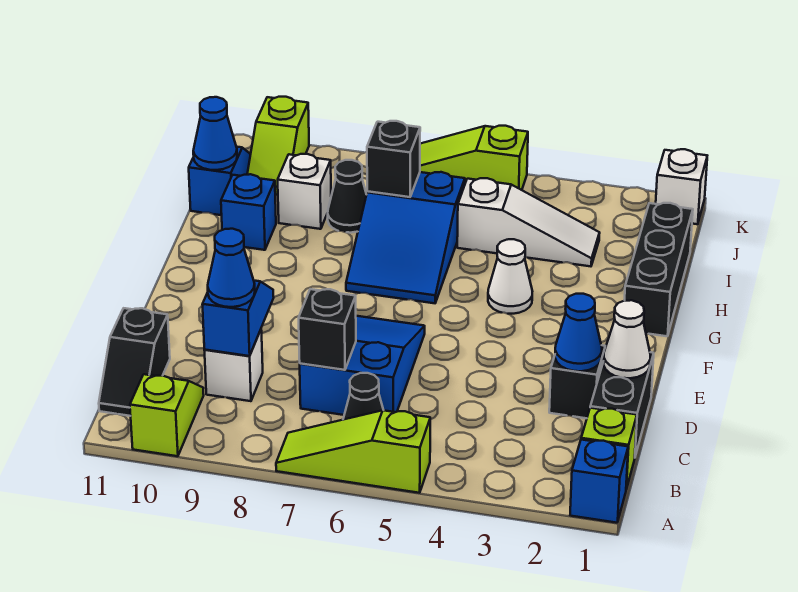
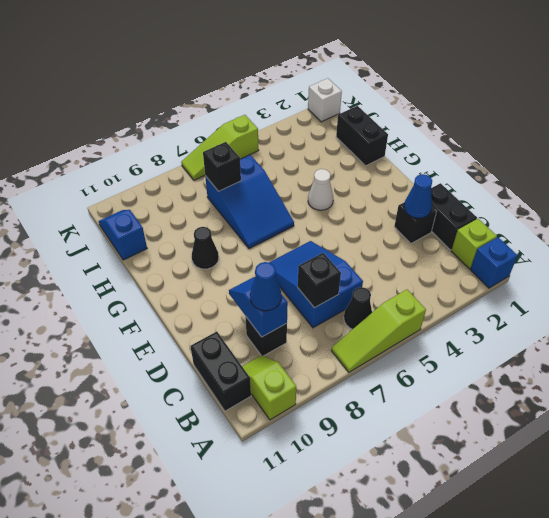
black slope B11:C11 level 1 top C -> black brick B11:C11 level 1
white brick C9 level 1 -> black brick C9 level 1
white cone D1 level 2 -> none
black brick G1:I1 level 1 -> black brick H1:I1 level 1
blue brick H10 level 1 -> none
white slope I3:I5 level 1 top 5 -> none
black cone I8 level 1 -> black cone G9 level 1
white brick I9 level 1 -> none
blue cone I11 level 2 -> none
lime slope J10:K10 level 1 top K -> none

